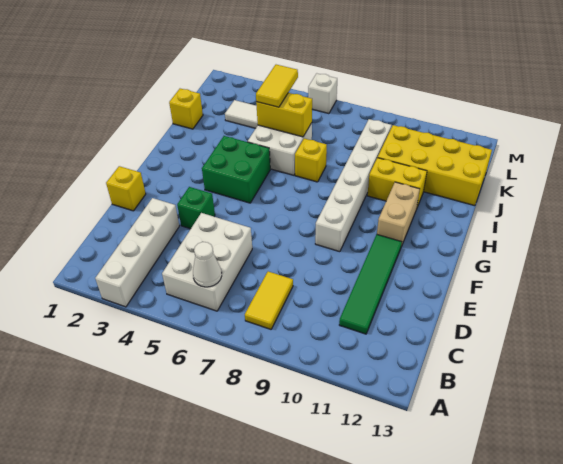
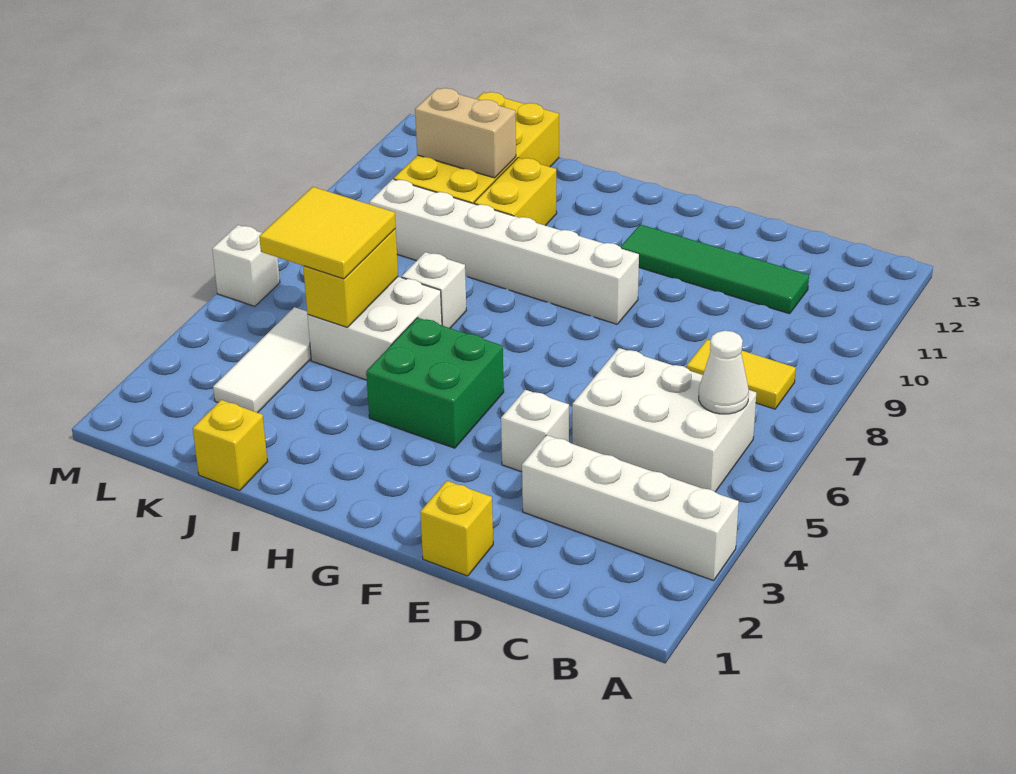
green brick E4 level 1 -> white brick E4 level 1
tan brick G11:H11 level 1 -> tan brick J11:K11 level 2
yellow brick I7 level 1 -> white brick I7 level 1
yellow tile J5:K5 level 3 -> yellow tile J5:K6 level 3

